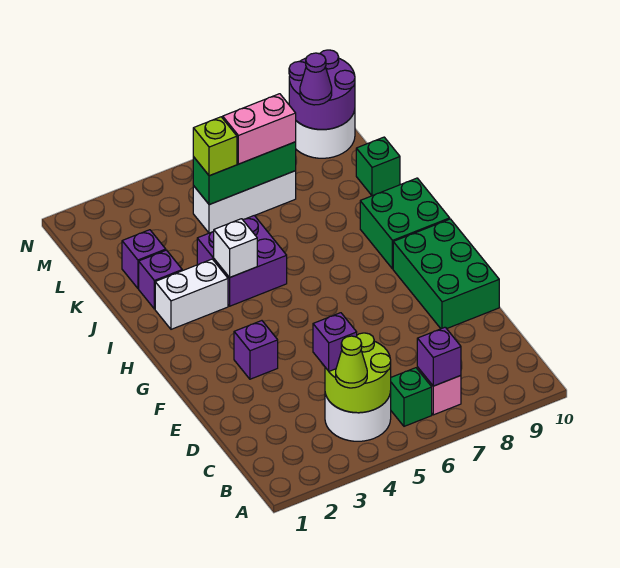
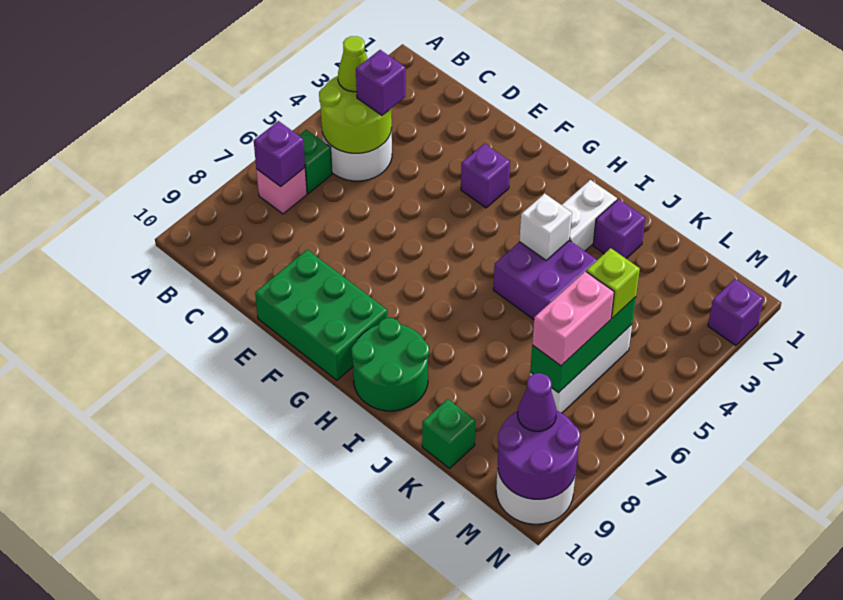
green brick H9:I10 level 1 -> green round brick H9:I10 level 1
purple brick K2 level 1 -> purple brick N2 level 1

